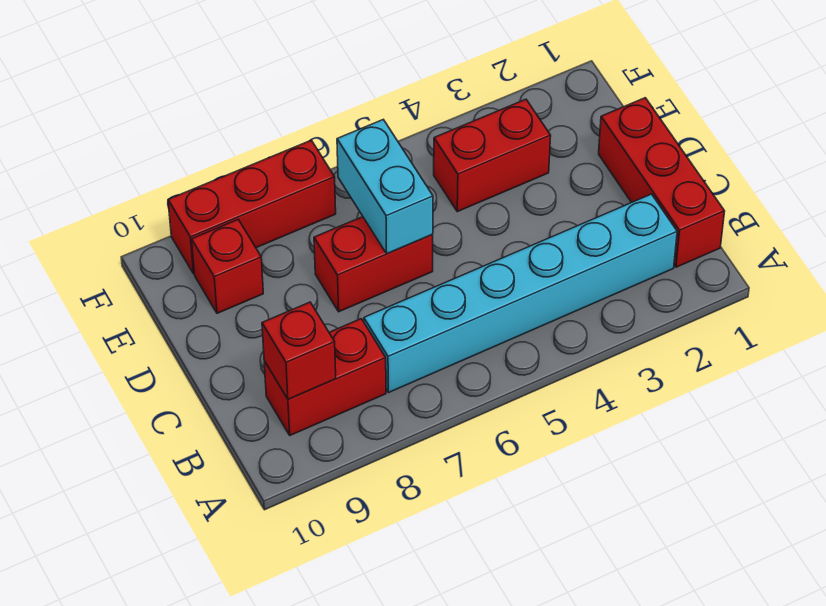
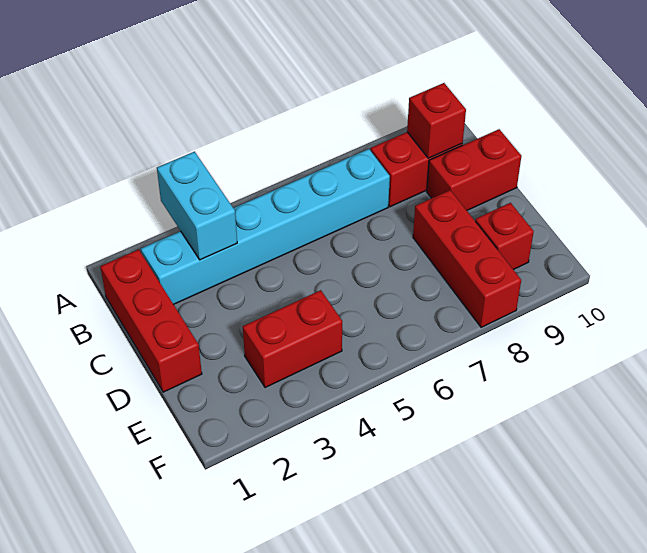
red brick D6:D7 level 1 -> red brick C9:C10 level 1
cyan brick D6:E6 level 2 -> cyan brick A3:B3 level 2
red brick F7:F9 level 1 -> red brick D8:F8 level 1

